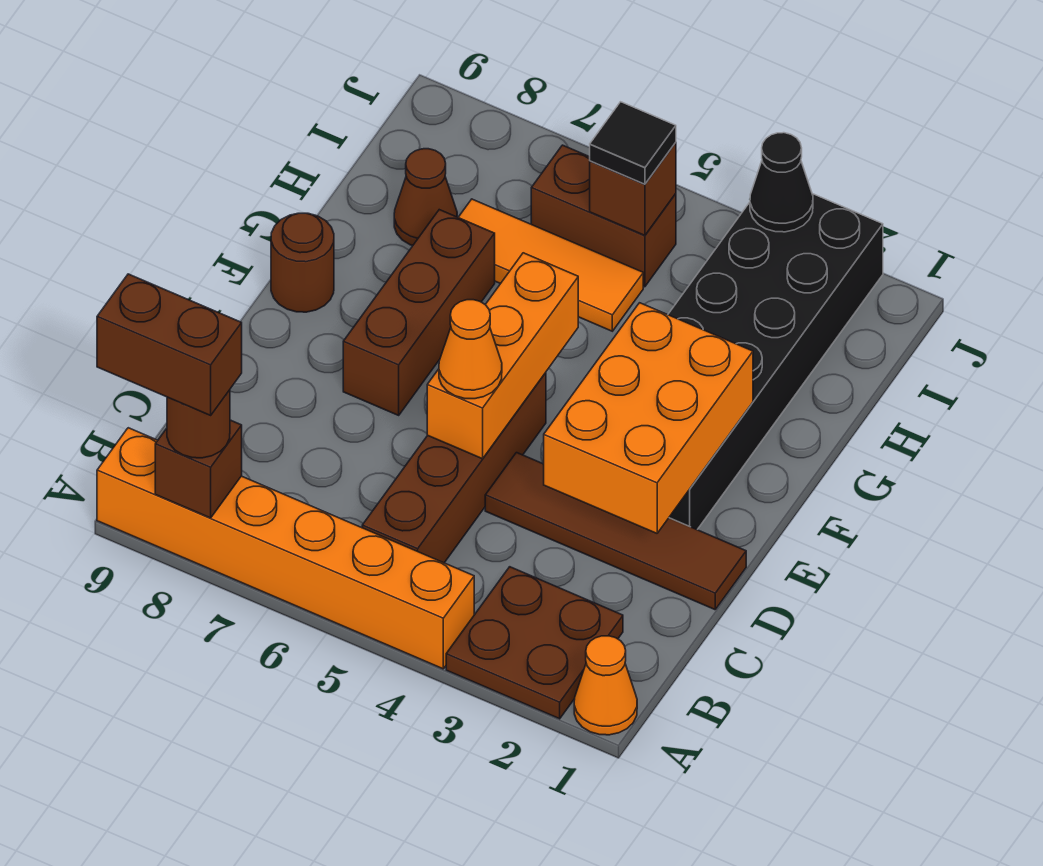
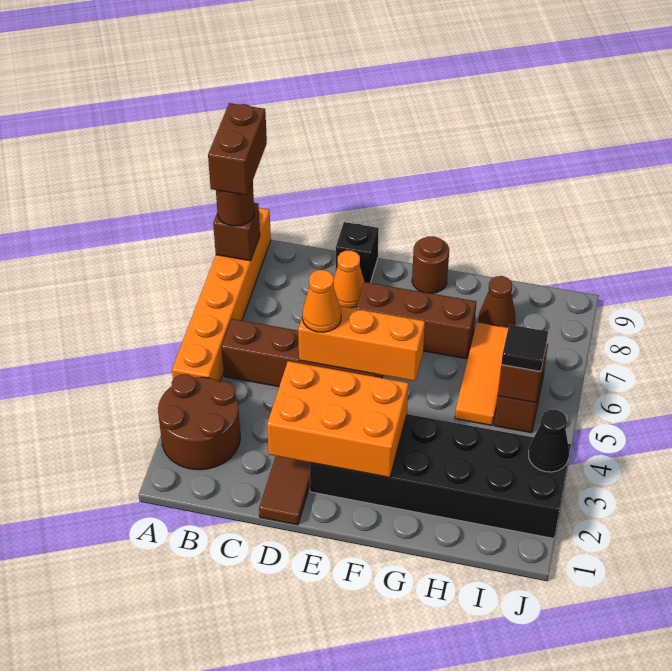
orange cone A1 level 1 -> orange cone D8 level 1
brown plate A2:B3 level 1 -> brown round brick A2:B3 level 1
none -> black brick D9 level 1

